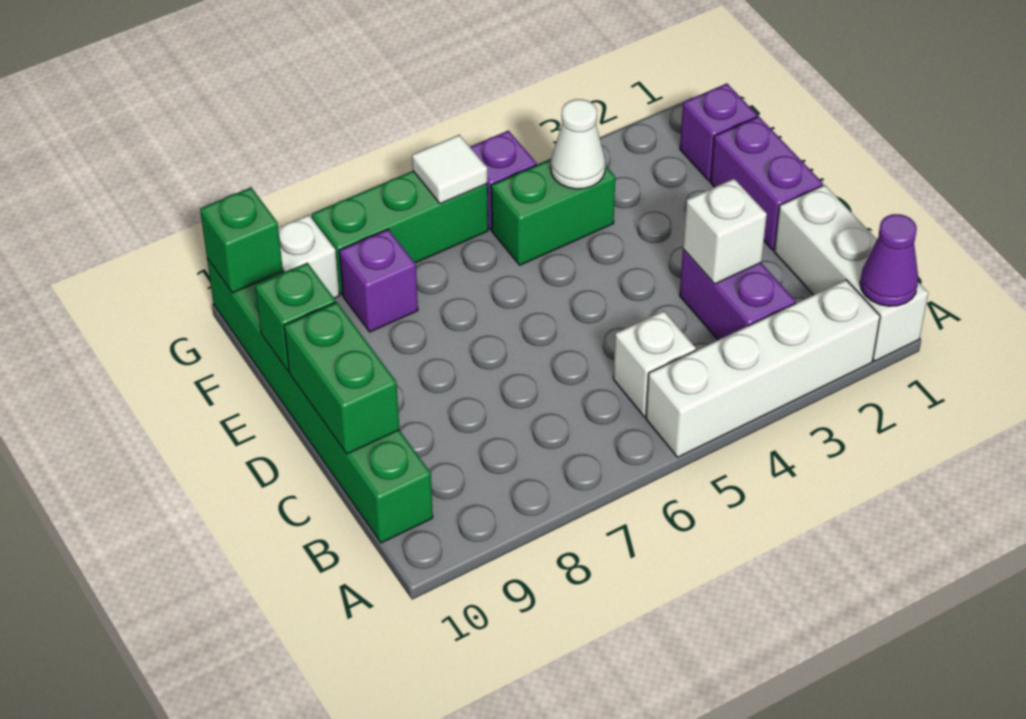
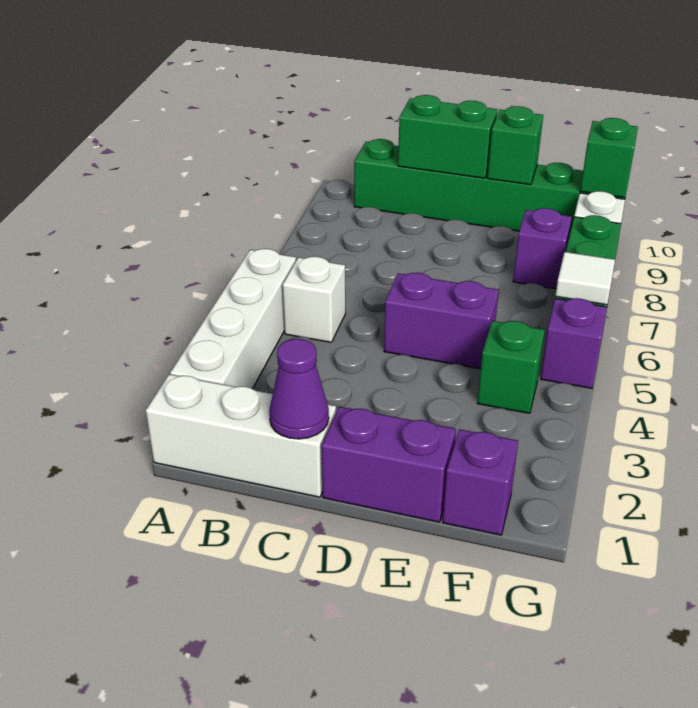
purple cone A1 level 2 -> purple cone C1 level 2
purple brick B3:C3 level 1 -> purple brick D5:E5 level 1
white brick C3 level 2 -> none
green brick F4:F5 level 1 -> green brick F4 level 1
white cone F4 level 2 -> none

